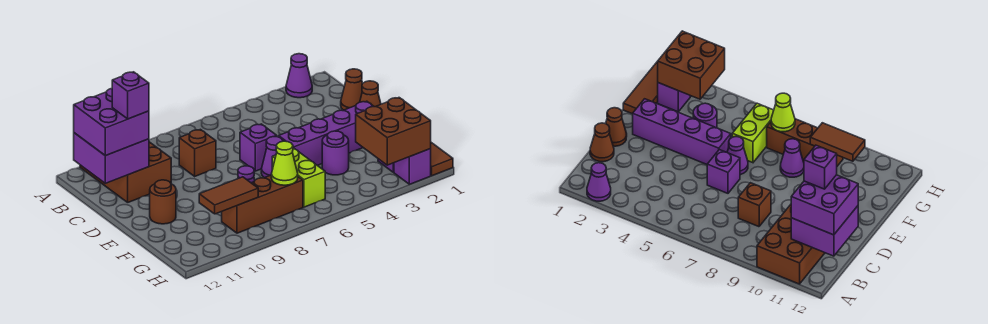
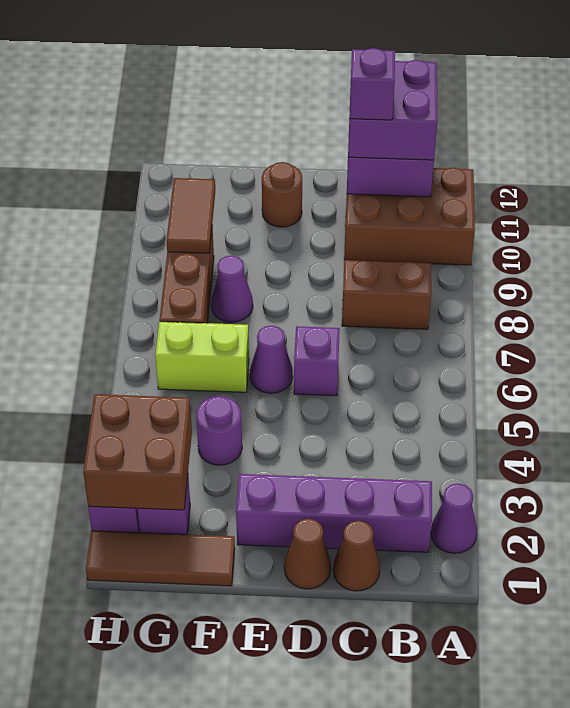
brown brick C8 level 1 -> brown brick B8:C8 level 1
purple brick E2:E5 level 1 -> purple brick B2:E2 level 1
lime cone G7 level 2 -> none

